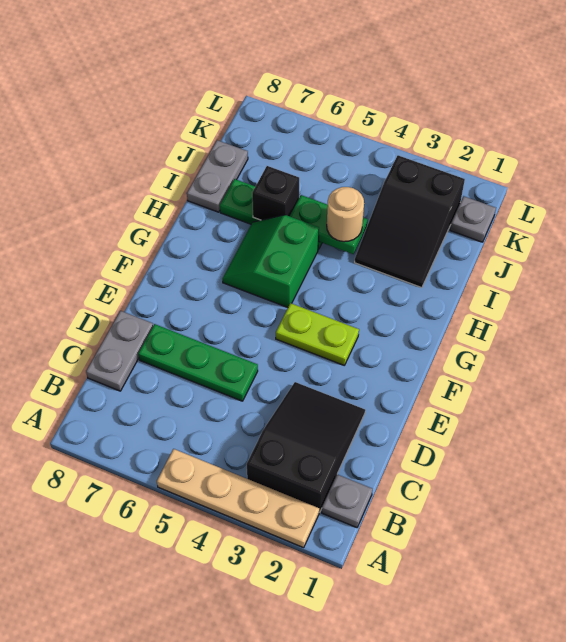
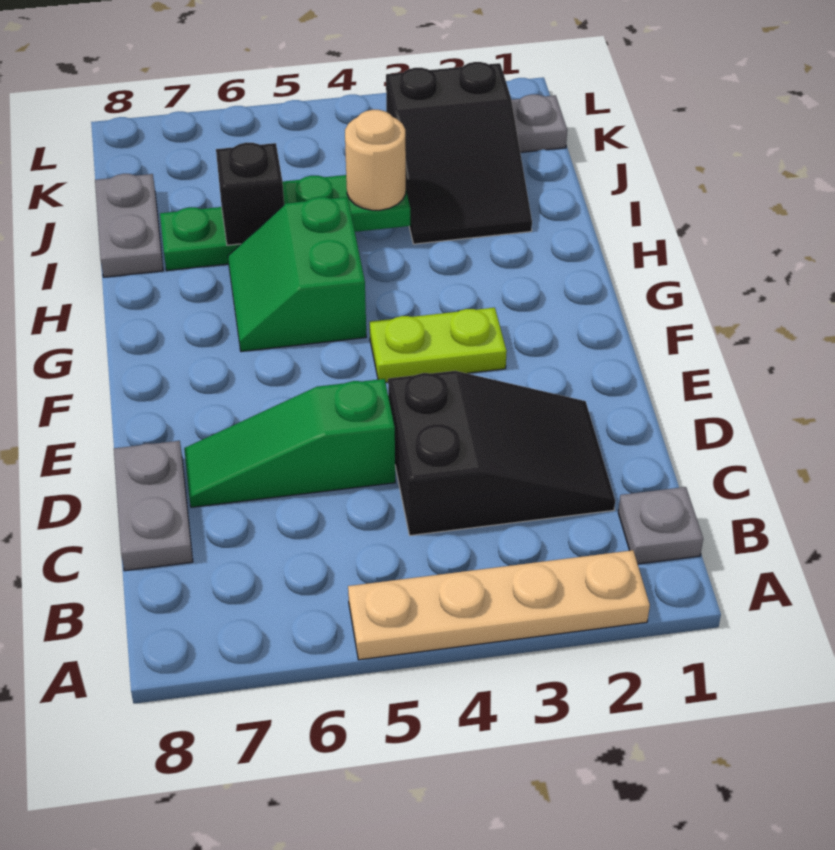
black slope B2:D3 level 1 top B -> black slope C2:D4 level 1 top 4
green plate D5:D7 level 1 -> green slope D5:D7 level 1 top 5

